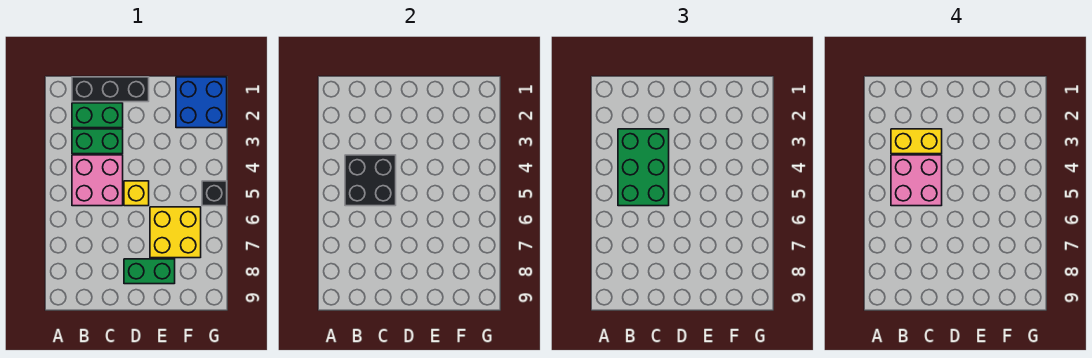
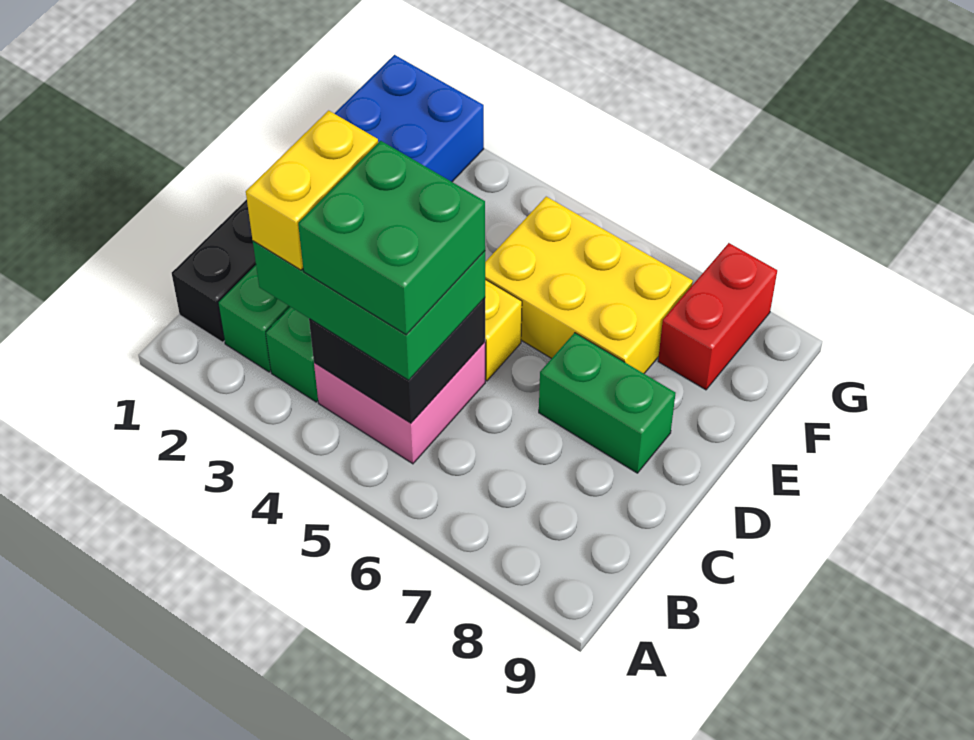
pink brick B4:C5 level 4 -> green brick B4:C5 level 4
green brick D8:E8 level 1 -> green brick D7:D8 level 1
yellow brick E6:F7 level 1 -> yellow brick E5:F7 level 1
none -> red brick F8:G8 level 1
black brick G5 level 1 -> none

